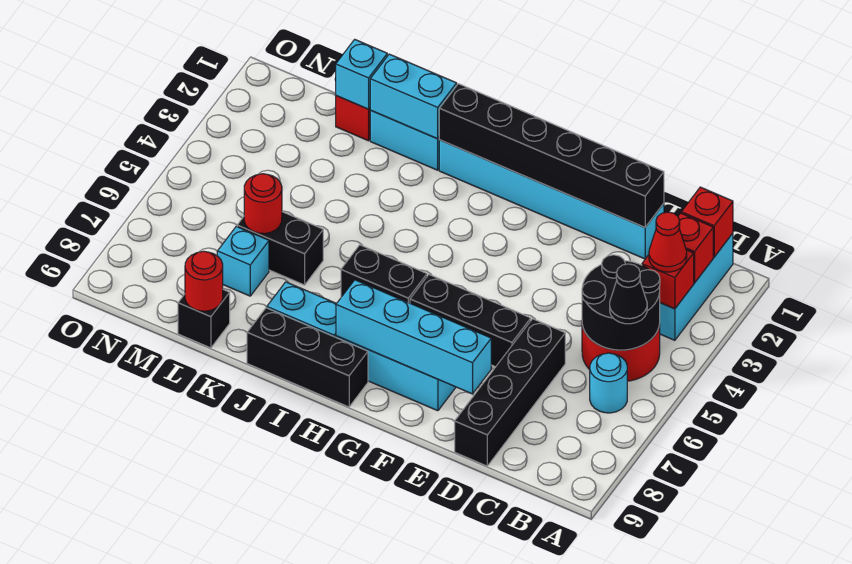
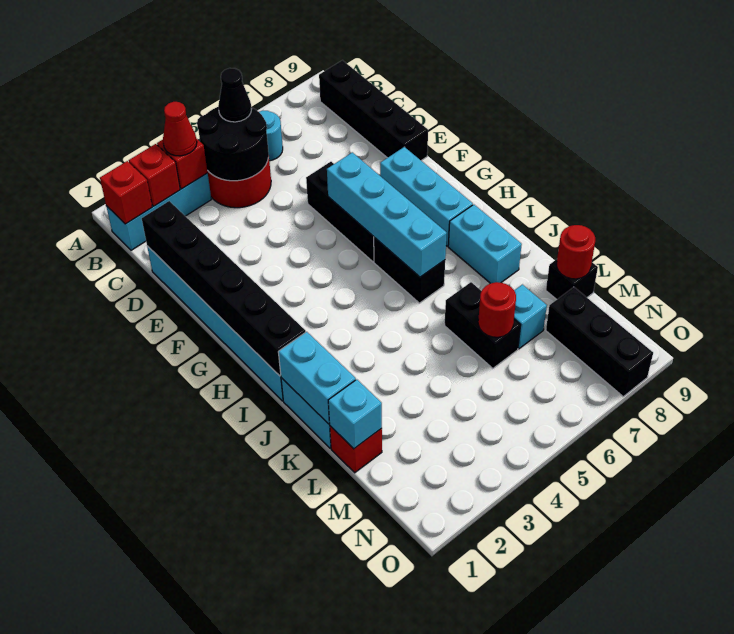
black brick D6:D9 level 1 -> black brick B9:E9 level 1
cyan brick E8:H8 level 2 -> cyan brick F6:I6 level 2
black brick H9:J9 level 1 -> black brick M8:O8 level 1

